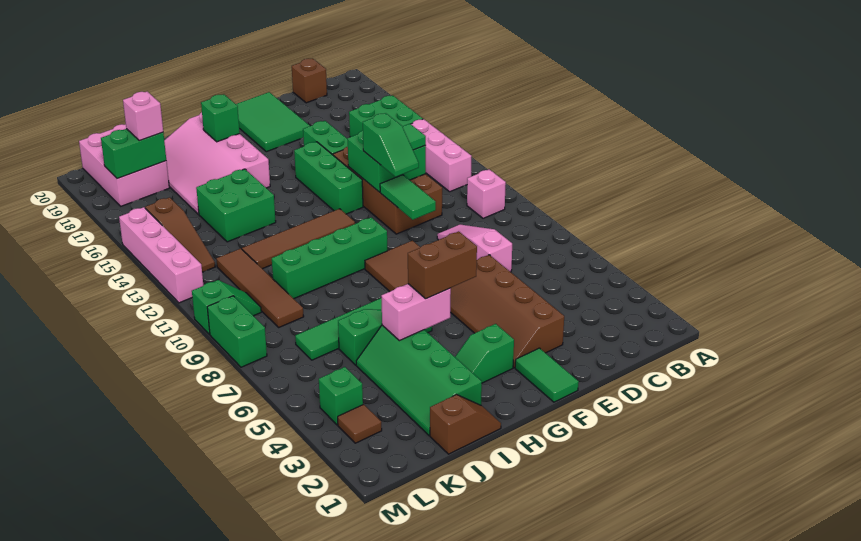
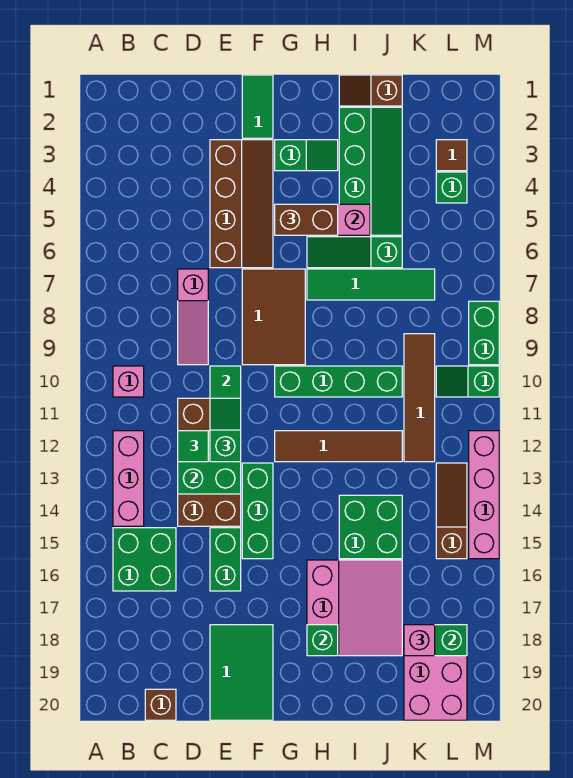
pink slope H16:J19 level 1 top H -> pink slope H16:J18 level 1 top H

